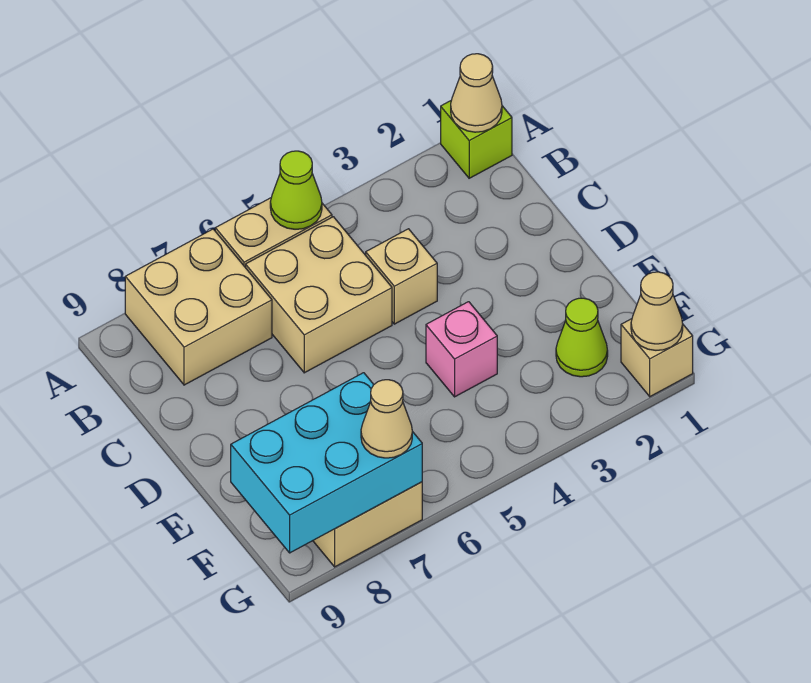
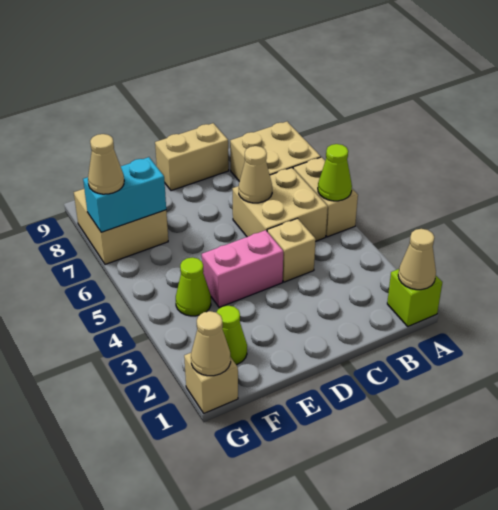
none -> tan cone C6 level 2
none -> tan brick C9:D9 level 1
pink brick E4 level 1 -> pink brick D4:E4 level 1
none -> lime cone F4 level 1
cyan brick F7:G9 level 2 -> cyan brick F7:G7 level 2

